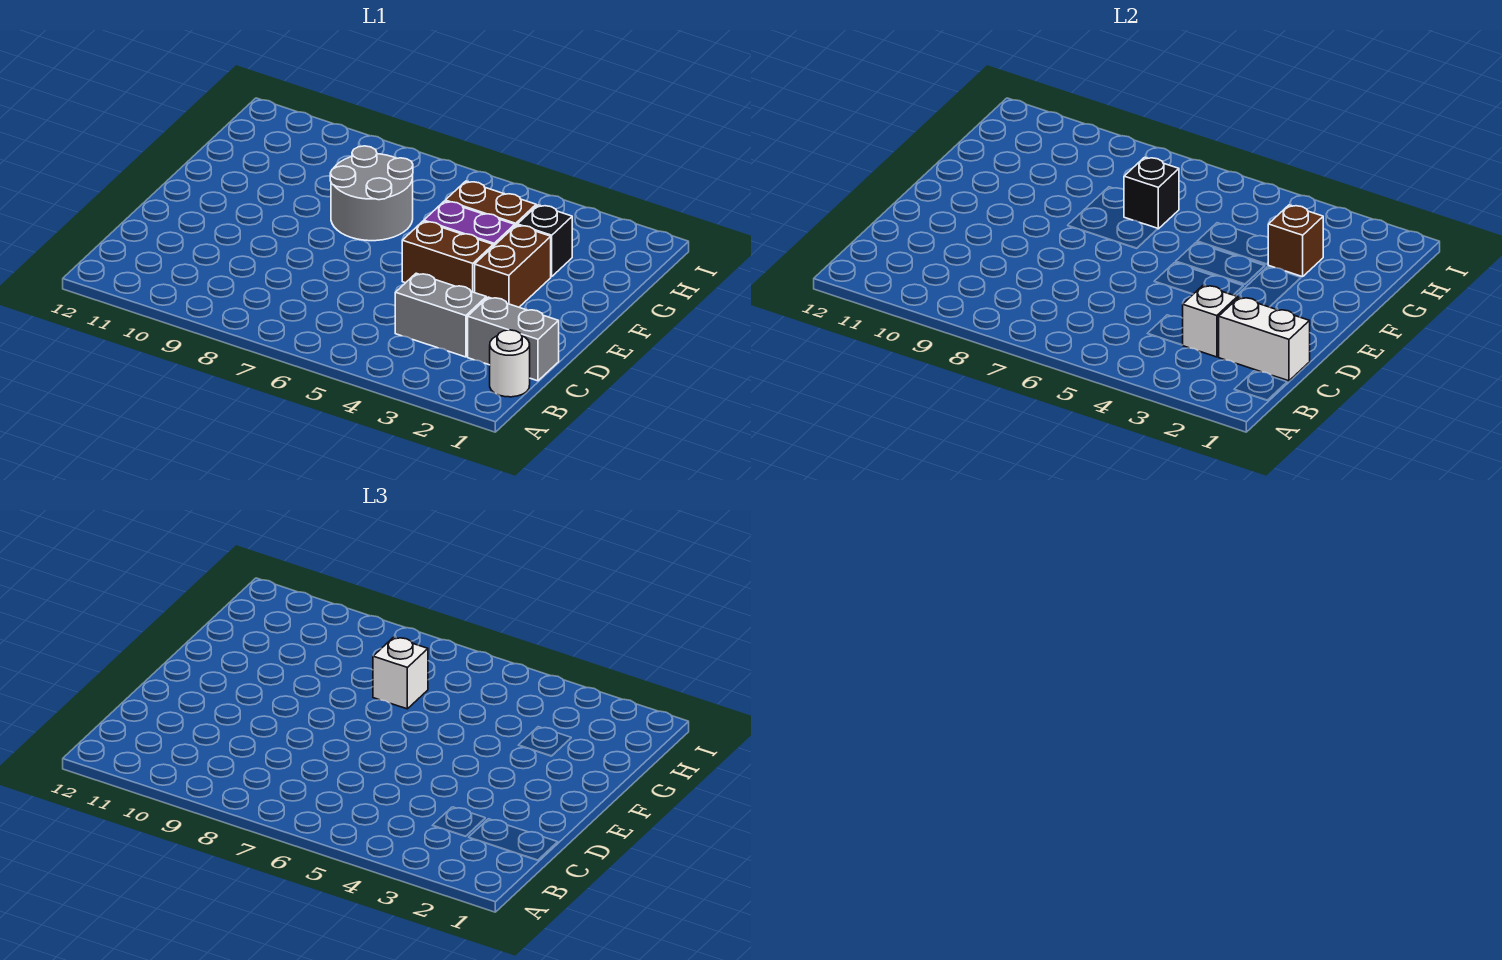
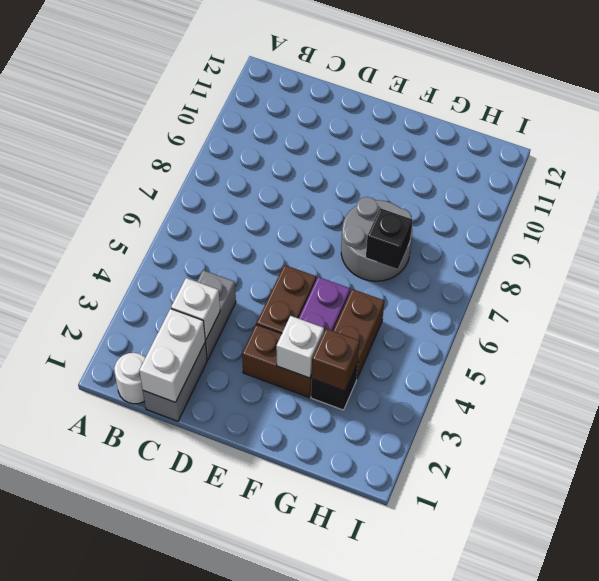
white brick G7 level 3 -> white brick F3 level 2

